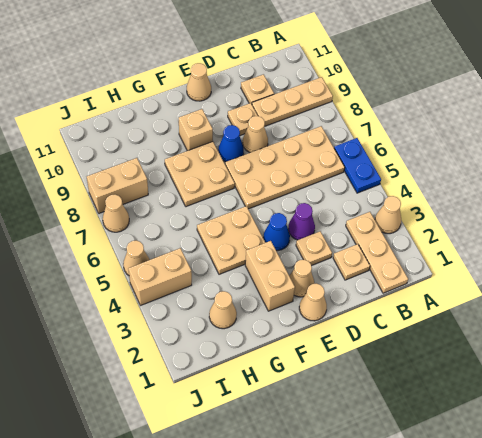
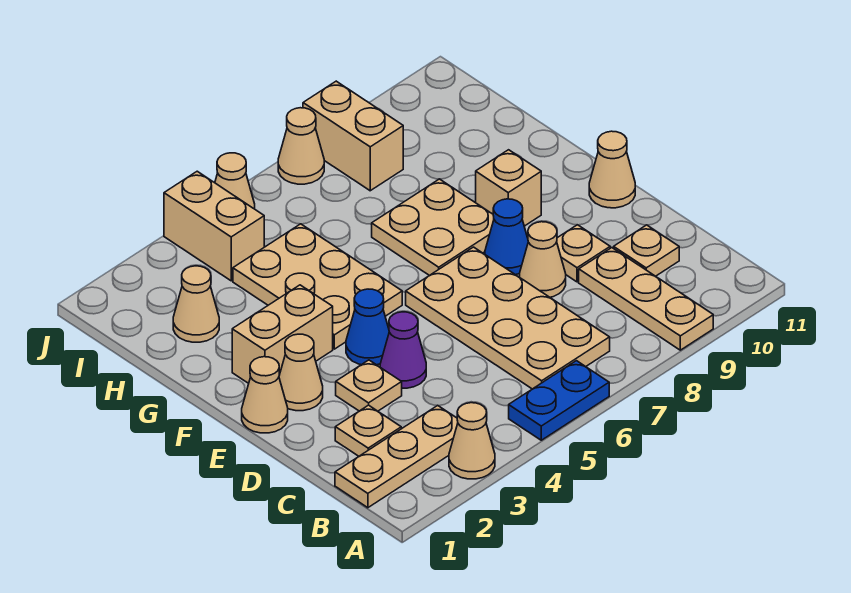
tan plate F4:G5 level 1 -> tan plate F4:H5 level 1

